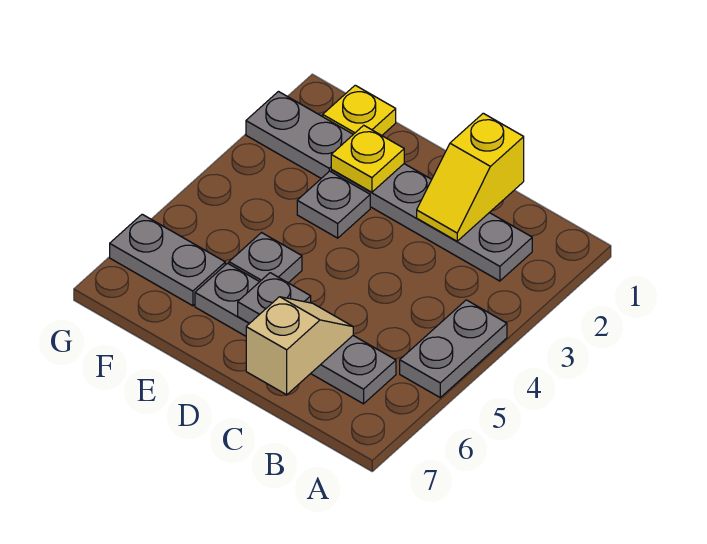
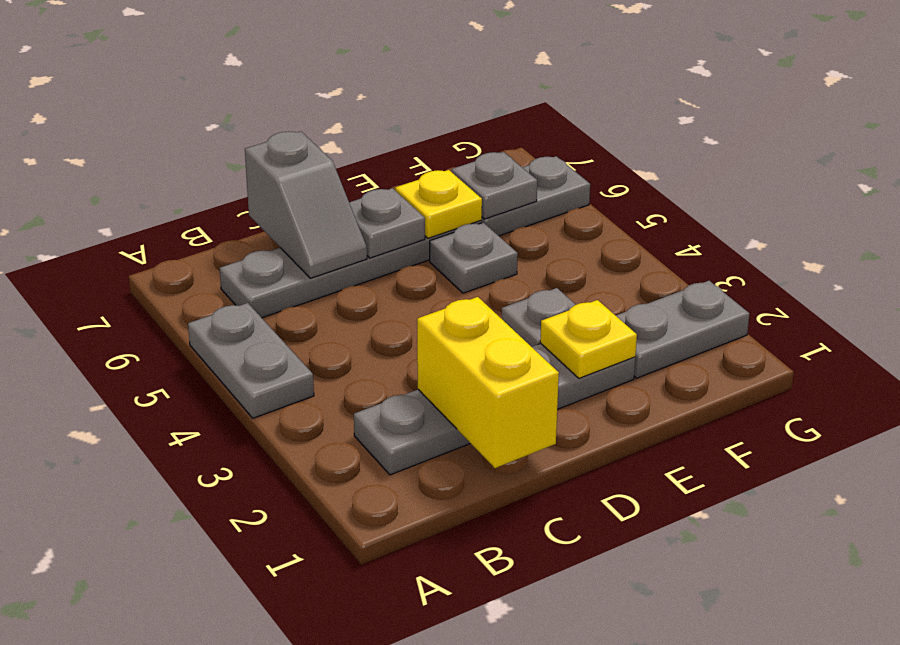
yellow slope C1:C2 level 2 top 1 -> yellow brick C1:C2 level 2
tan slope C6:C7 level 2 top 7 -> grey slope C6:C7 level 2 top 7
yellow plate F1 level 1 -> yellow plate E6 level 2
none -> grey plate F6 level 2

